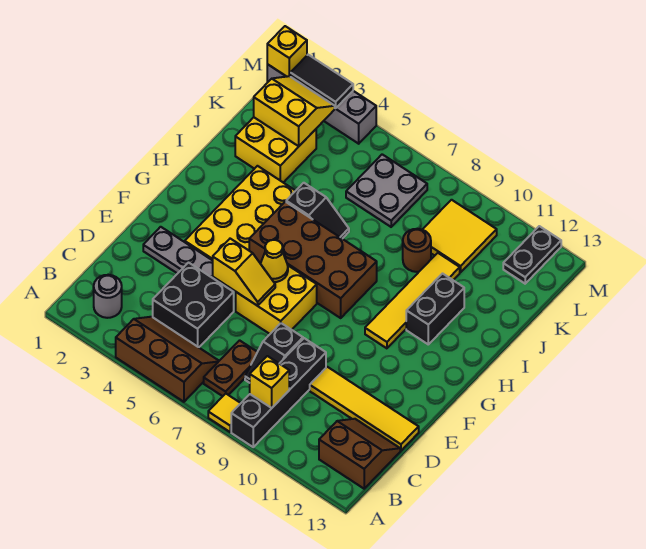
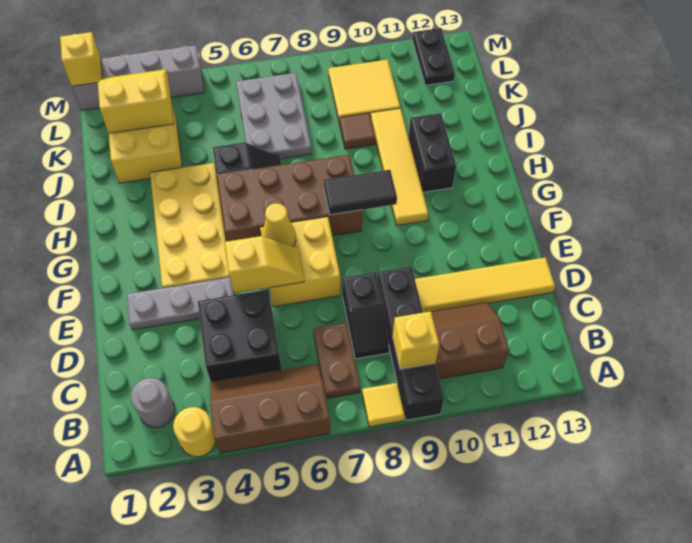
none -> yellow round brick A3 level 1
brown slope B12:C13 level 1 top B -> brown slope B10:C11 level 1 top B
brown round brick J9 level 1 -> brown tile J9 level 1
grey plate K6:L7 level 1 -> grey plate J6:L7 level 1
black tile M2:M3 level 2 -> black tile G8:G9 level 2

